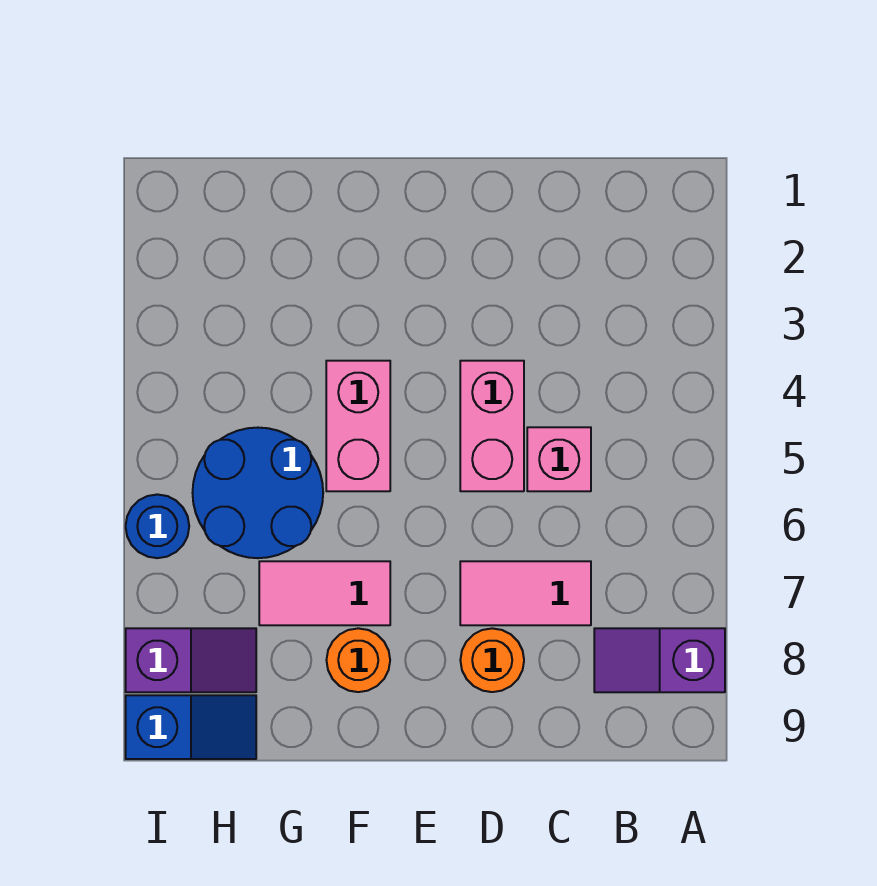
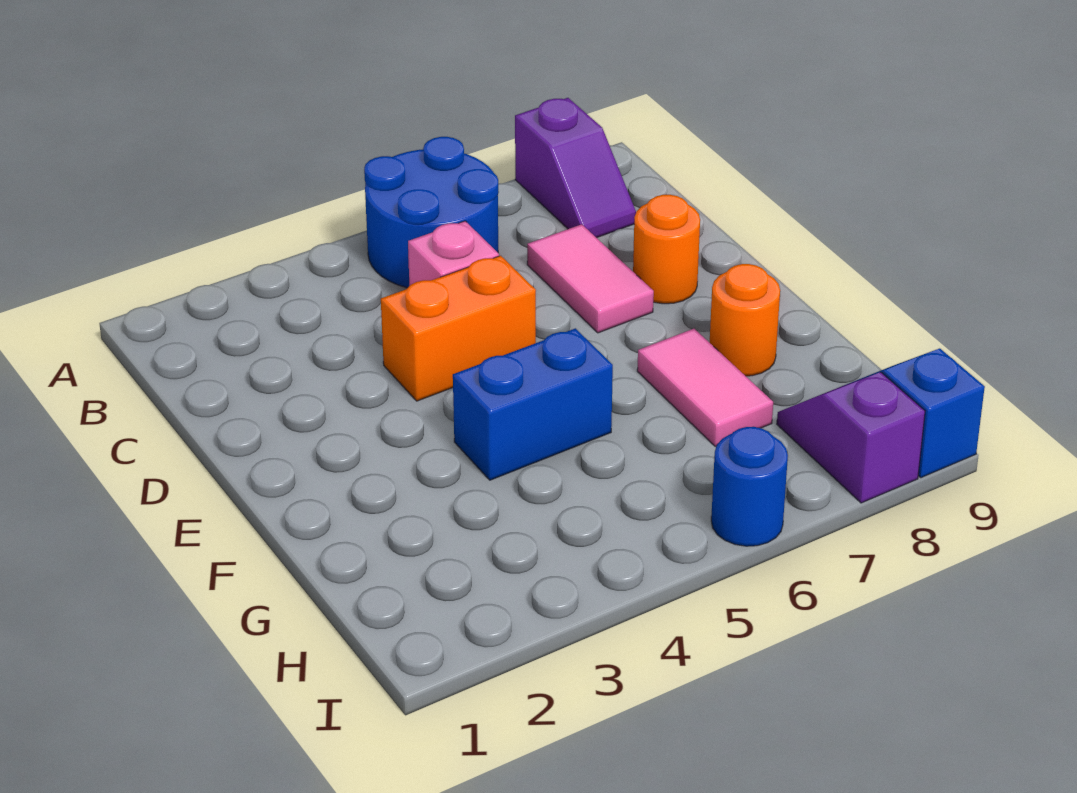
pink brick D4:D5 level 1 -> orange brick D4:D5 level 1
pink brick F4:F5 level 1 -> blue brick F4:F5 level 1
blue round brick G5:H6 level 1 -> blue round brick A5:B6 level 1

